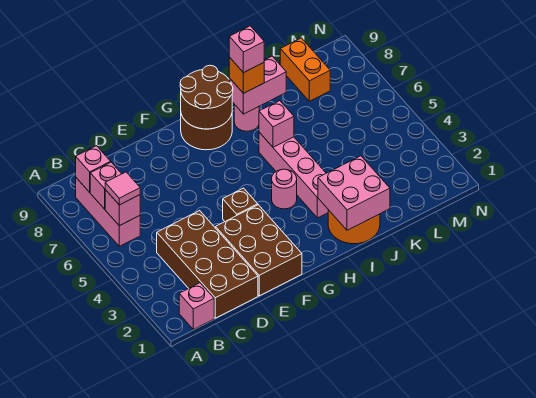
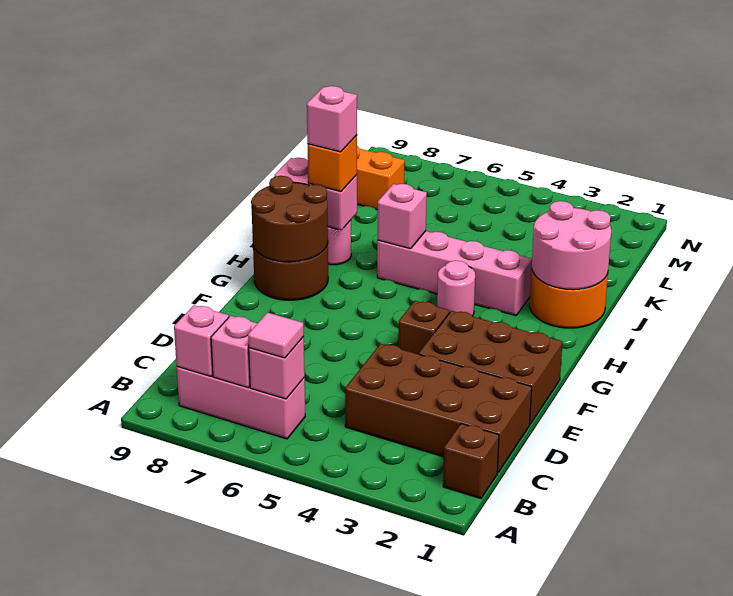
pink brick B1 level 1 -> brown brick B1 level 1
pink brick I1:J2 level 2 -> pink round brick I1:J2 level 2
pink brick I8:J8 level 2 -> pink brick I8:I9 level 2

